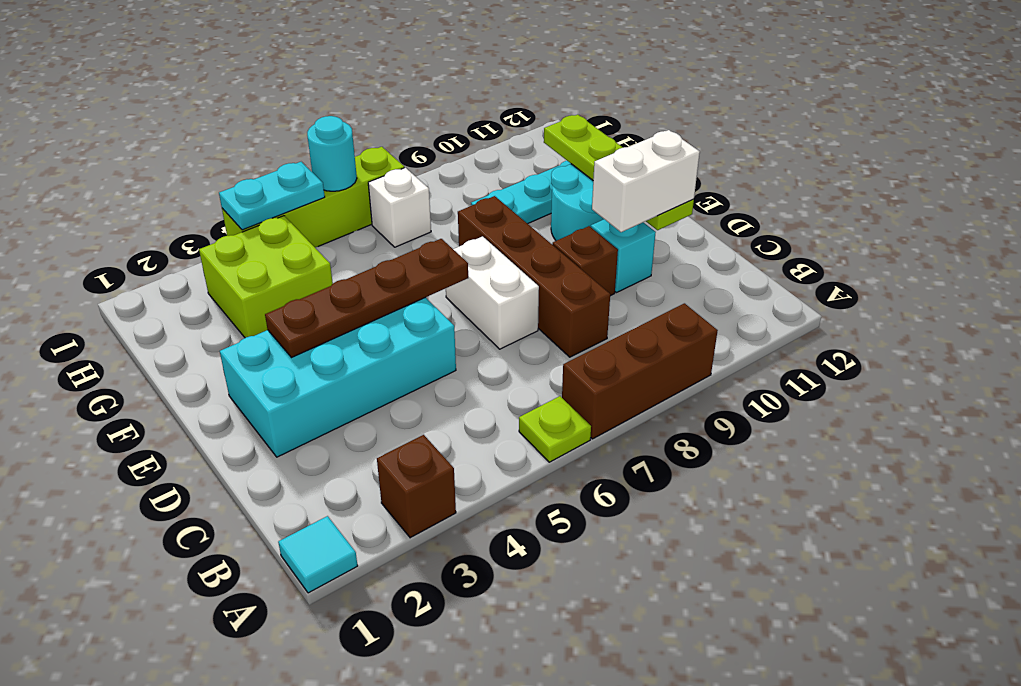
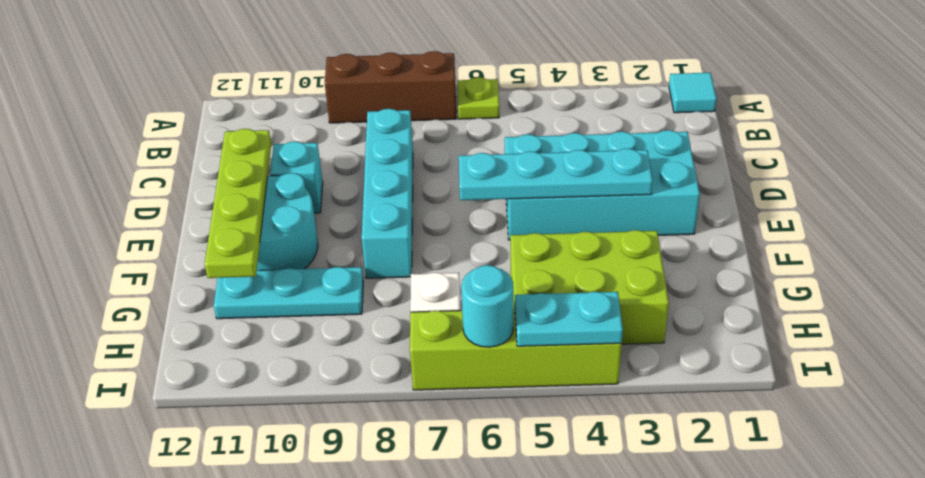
brown brick A3 level 1 -> none
brown brick C8:F8 level 1 -> cyan brick C8:F8 level 1
white brick D7:E7 level 1 -> none
brown brick D9 level 1 -> none
white brick D10:D11 level 3 -> none
brown plate E3:E6 level 2 -> cyan plate E3:E6 level 2
lime brick G3:H4 level 1 -> lime brick G3:H5 level 1

